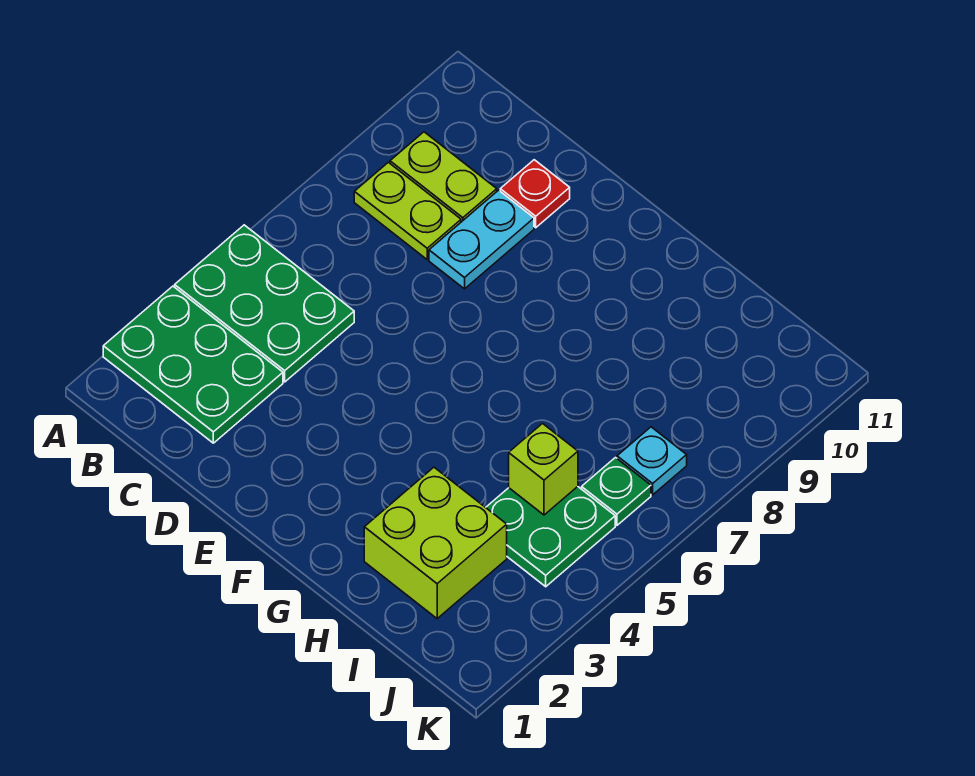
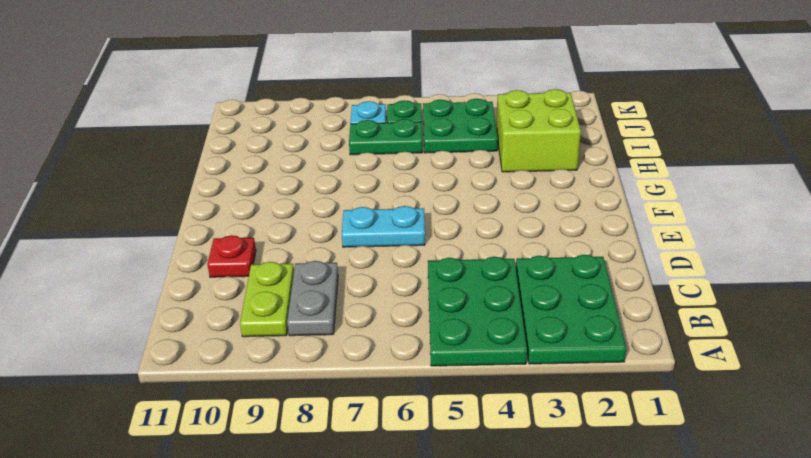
lime plate B8:C8 level 1 -> grey plate B8:C8 level 1
cyan plate D8:D9 level 1 -> cyan plate E6:E7 level 1
lime brick I5 level 2 -> none
none -> green plate I6:I7 level 1

